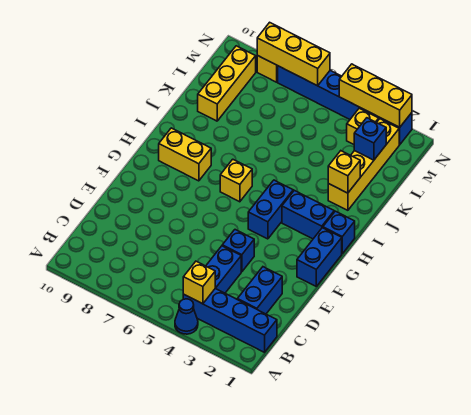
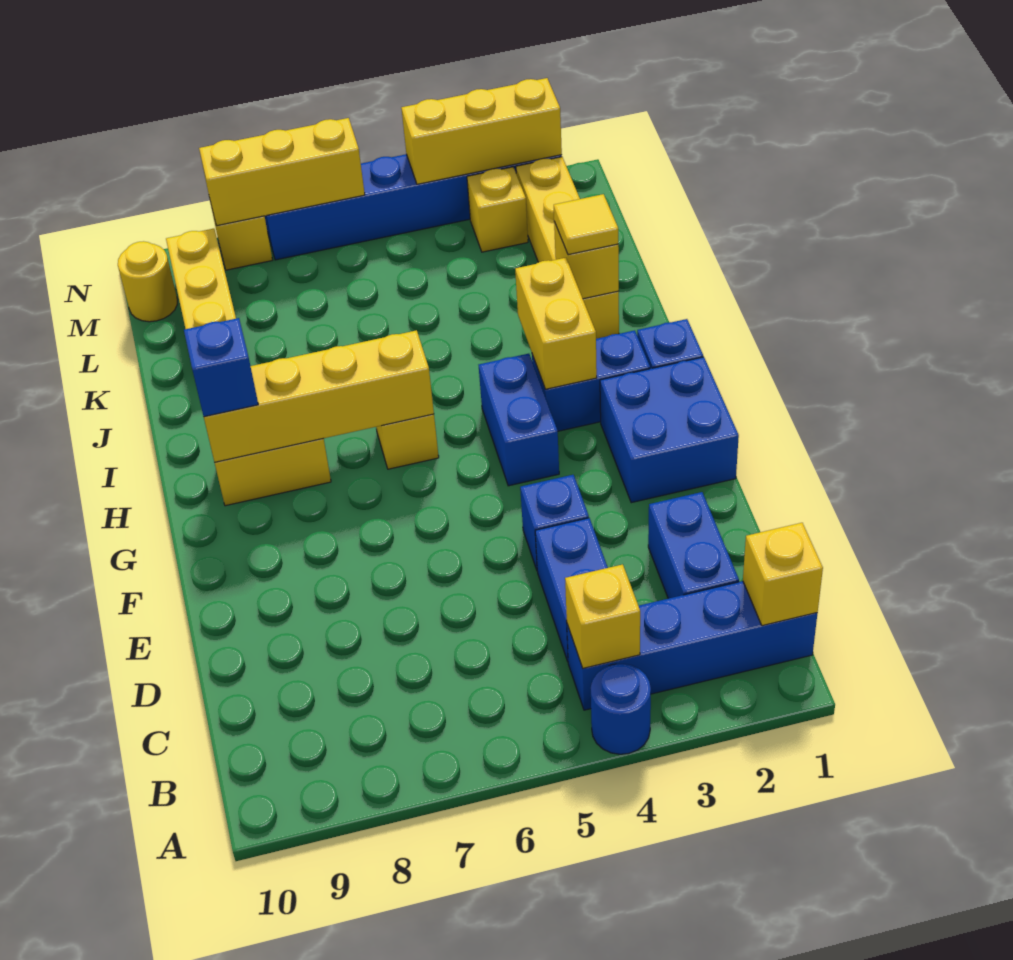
blue cone A4 level 1 -> blue round brick A4 level 1
none -> yellow brick B1 level 2
blue brick F1:G1 level 1 -> blue brick F1:G2 level 1
none -> yellow brick H3:I3 level 2
none -> yellow brick H6:H9 level 2
none -> yellow tile J2 level 3
blue brick L2 level 2 -> blue brick H9 level 3
none -> yellow round brick M10 level 1

